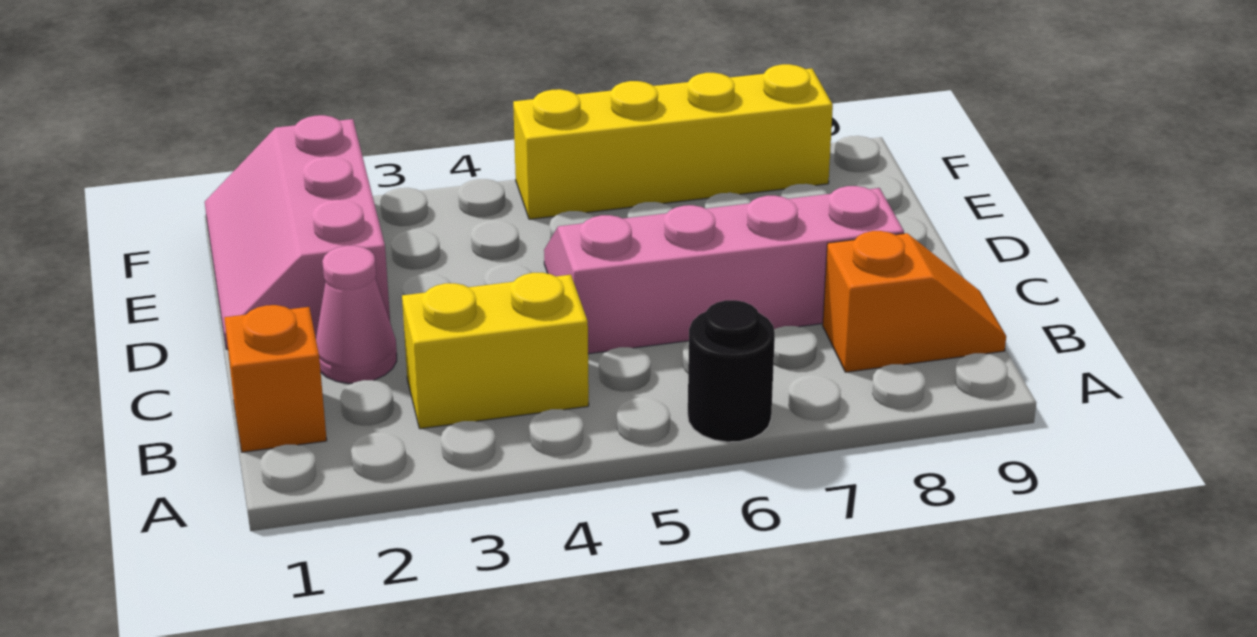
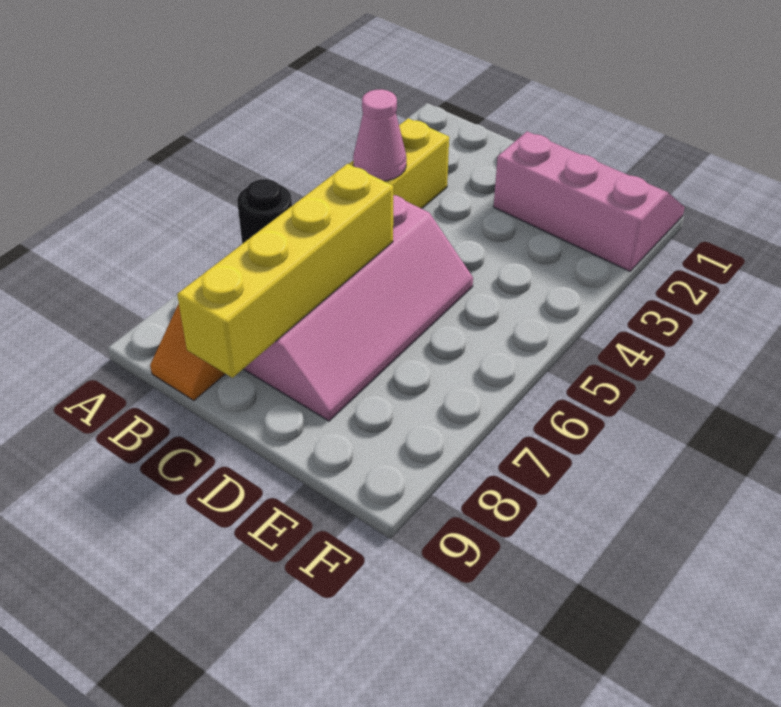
orange brick B1 level 1 -> none
pink cone C2 level 1 -> pink cone B4 level 2
yellow brick F5:F8 level 1 -> yellow brick C6:C9 level 2

